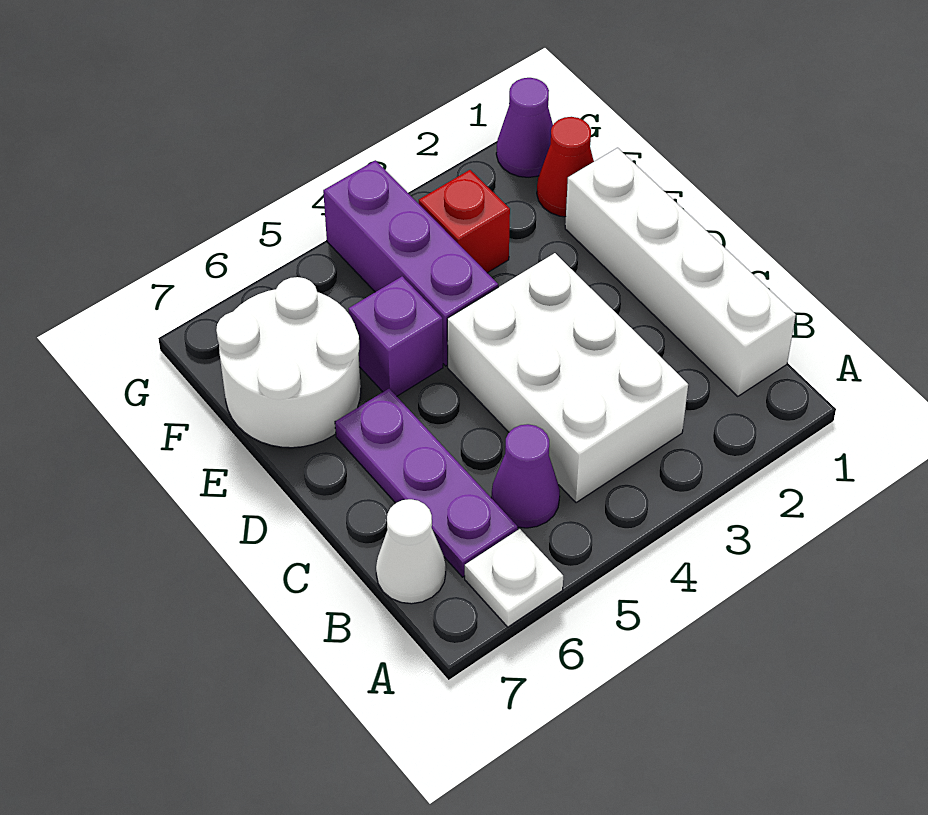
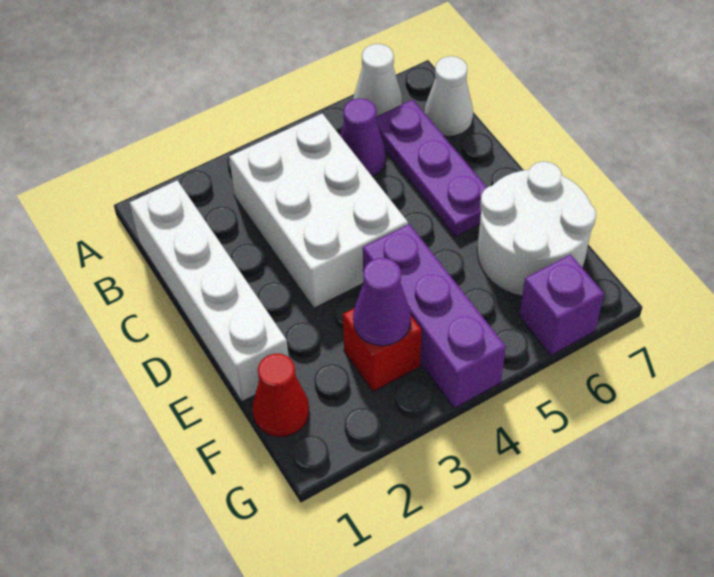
white plate A6 level 1 -> white cone A6 level 1
purple brick E5 level 1 -> purple brick G6 level 1
purple cone G1 level 1 -> purple cone F3 level 2

